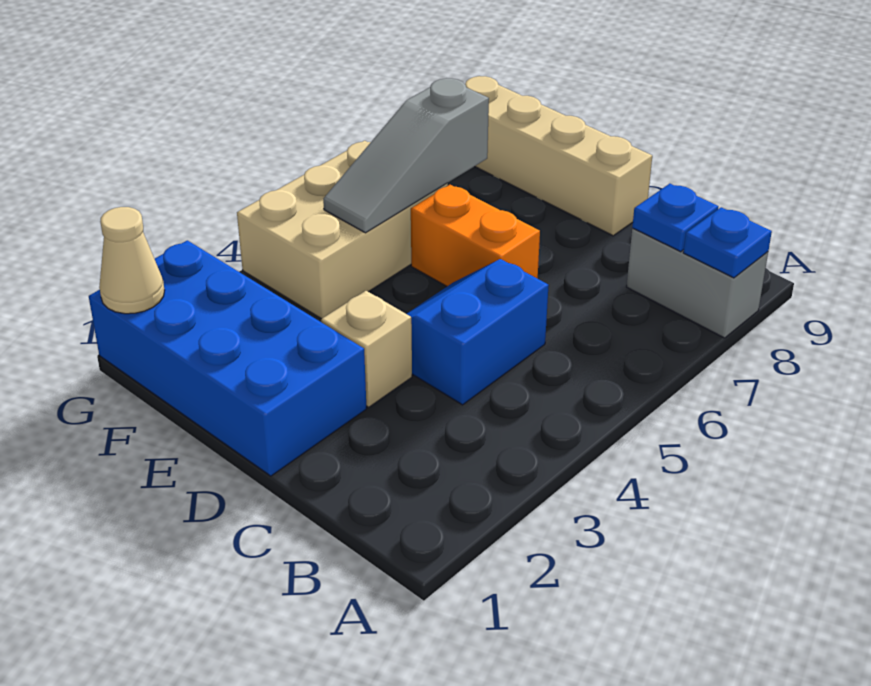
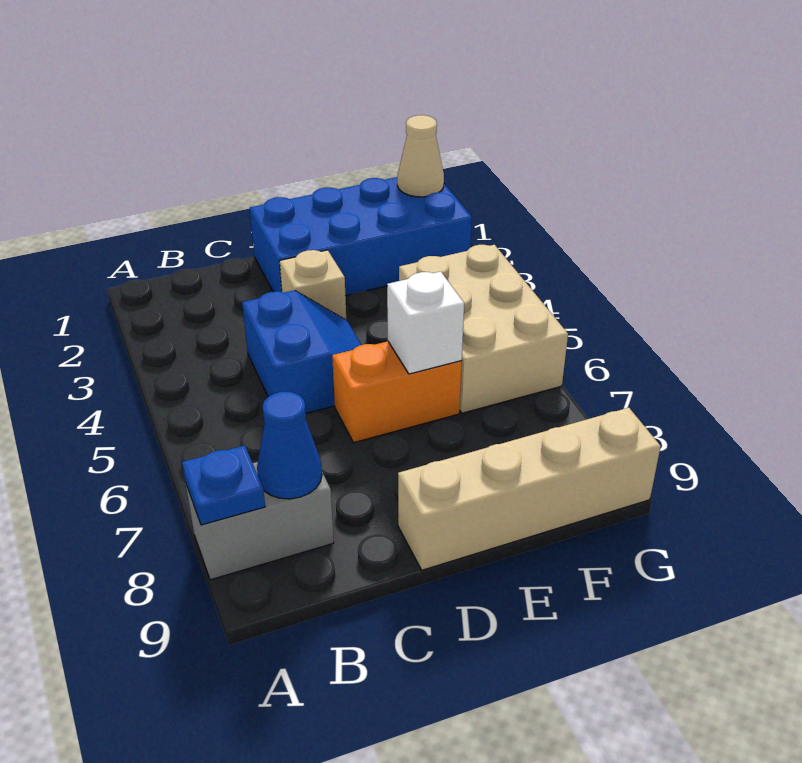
blue plate B8 level 2 -> blue cone B8 level 2
none -> white brick E6 level 2
grey slope F5:F7 level 2 top 7 -> none

